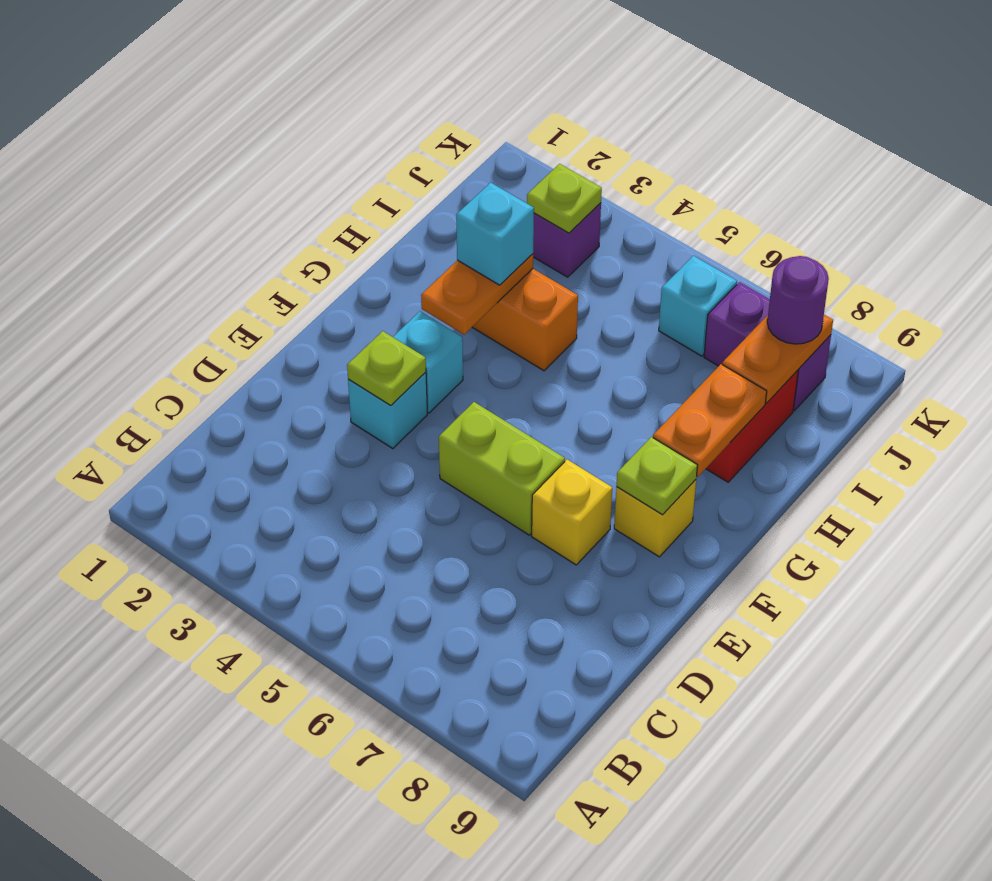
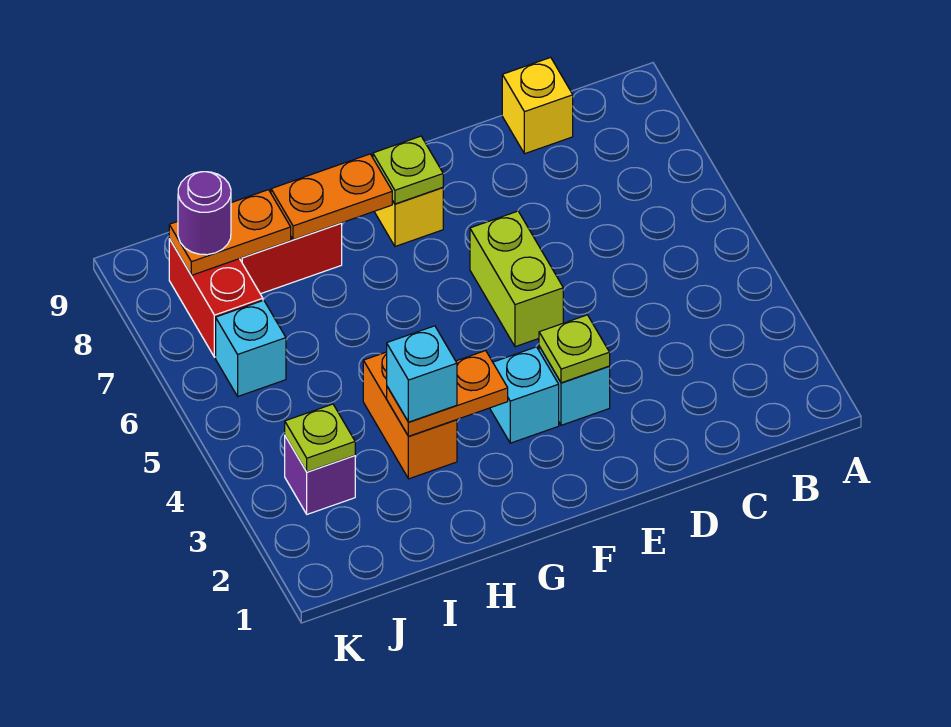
yellow brick E7 level 1 -> yellow brick C9 level 1
purple brick J7:J8 level 1 -> red brick J7:J8 level 1

